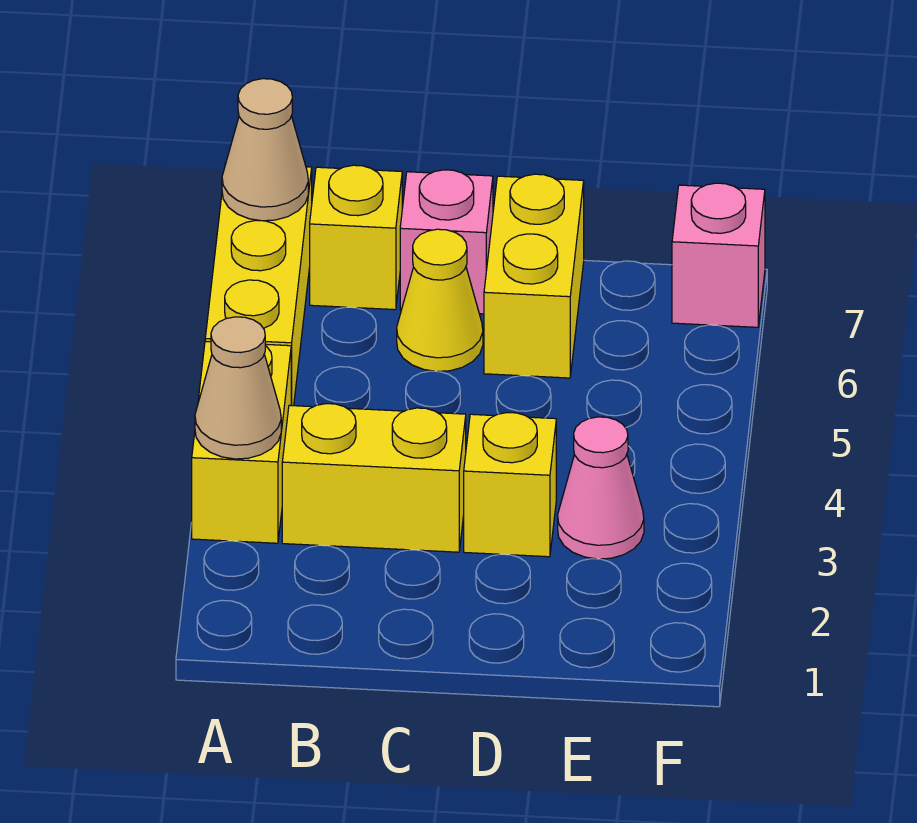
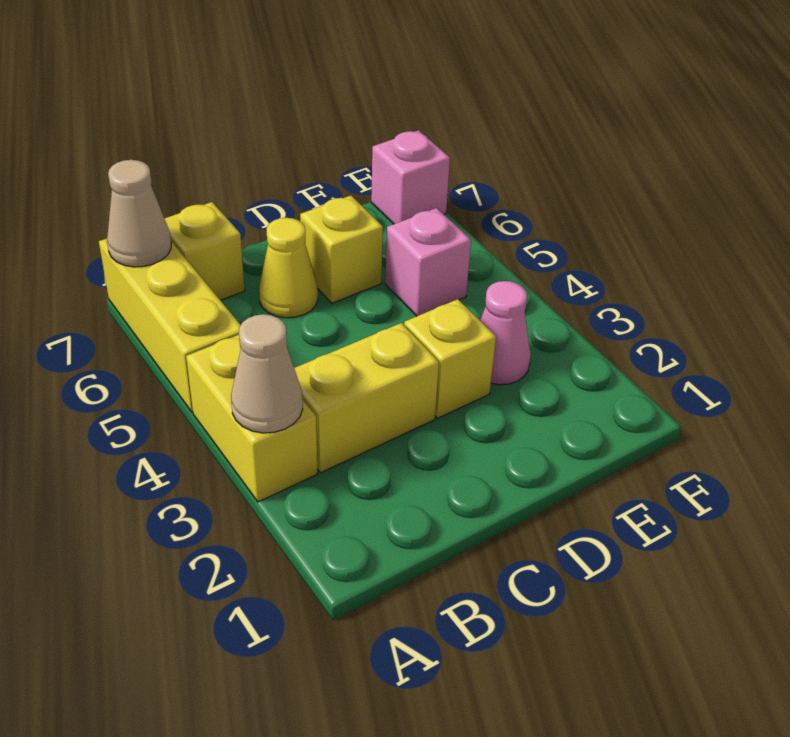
pink brick C7 level 1 -> pink brick E5 level 1
yellow brick D6:D7 level 1 -> yellow brick D6 level 1

